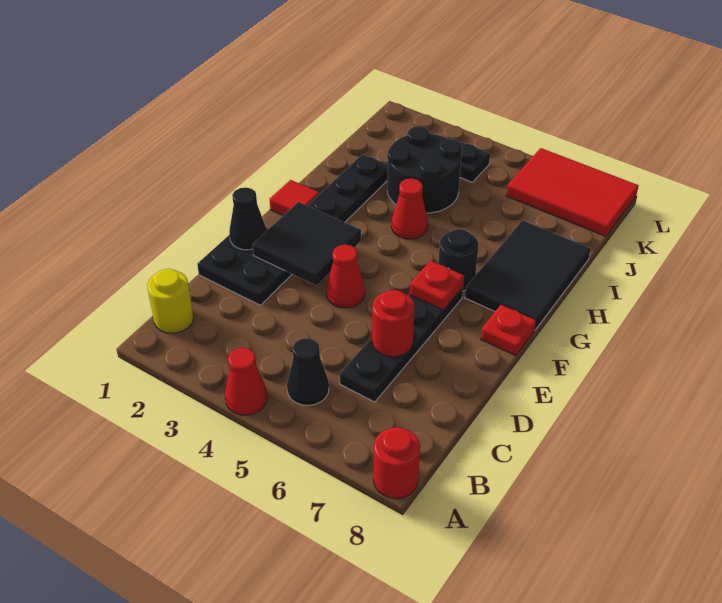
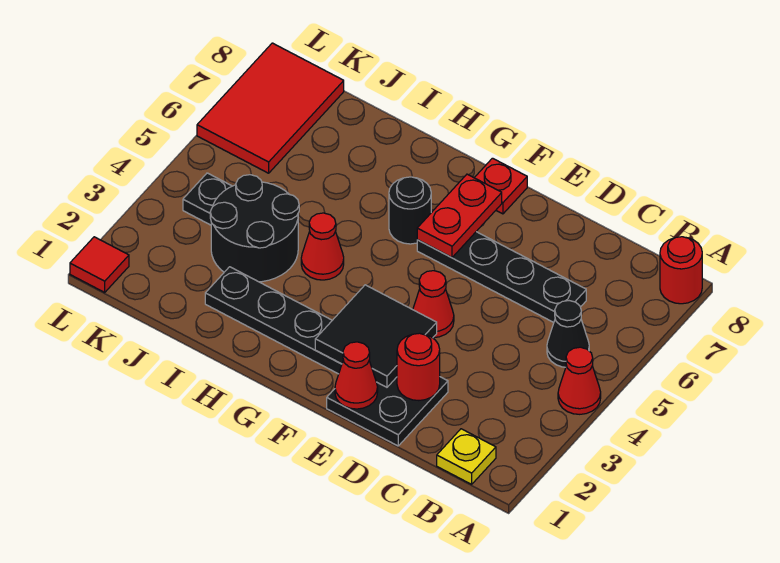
yellow round brick B1 level 1 -> yellow plate B1 level 1
red round brick D6 level 2 -> red round brick D2 level 2
black cone E1 level 2 -> red cone E1 level 2
red plate F6 level 2 -> red plate F6:F7 level 2
red tile G1 level 1 -> red tile L1 level 1
black tile G7:I8 level 1 -> none

